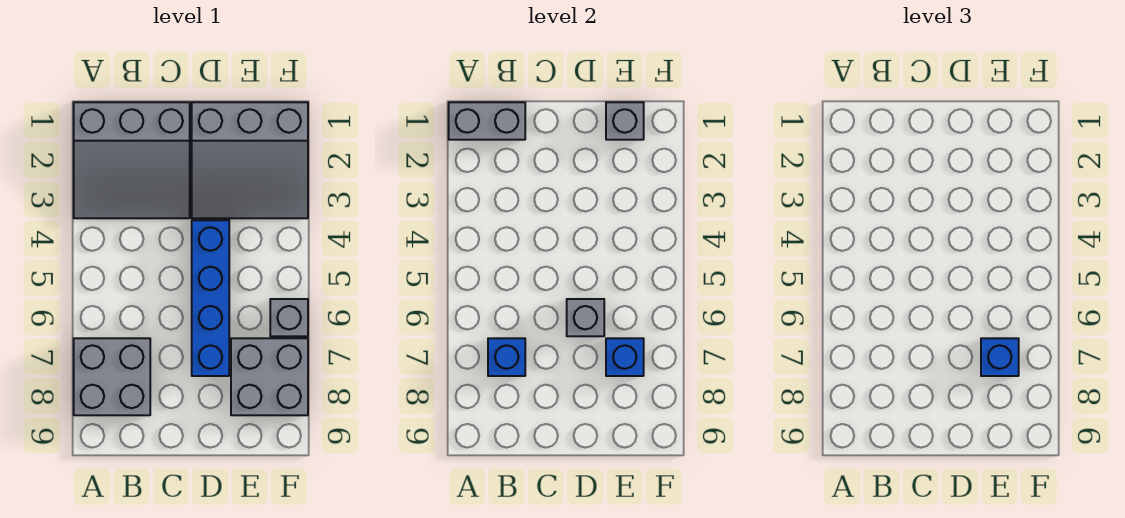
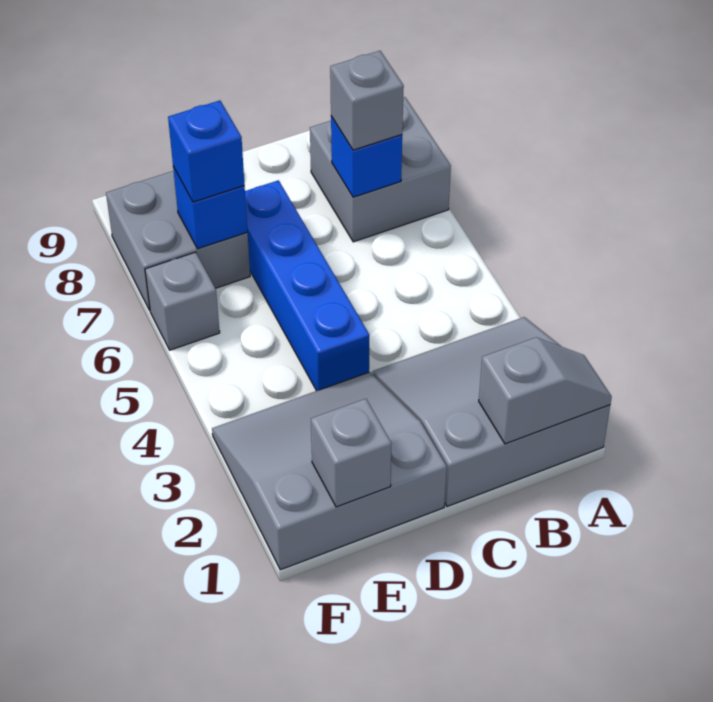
grey brick A1:B1 level 2 -> grey slope A1:B1 level 2 top B
grey brick D6 level 2 -> grey brick B7 level 3

